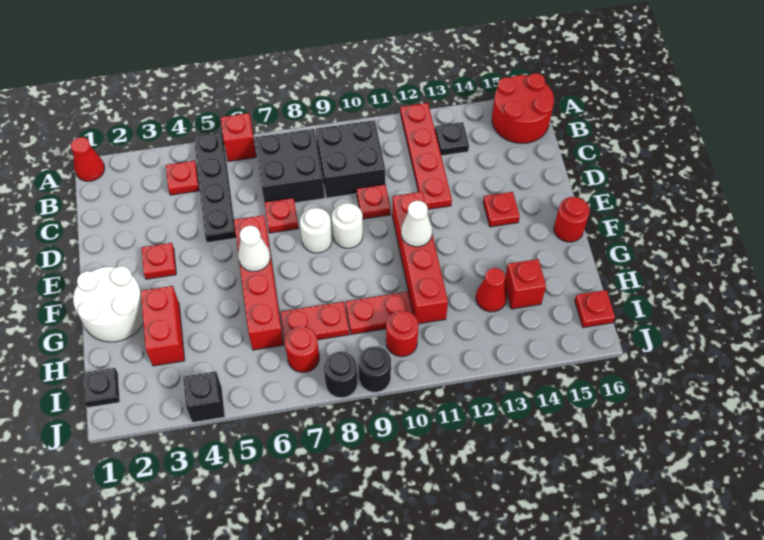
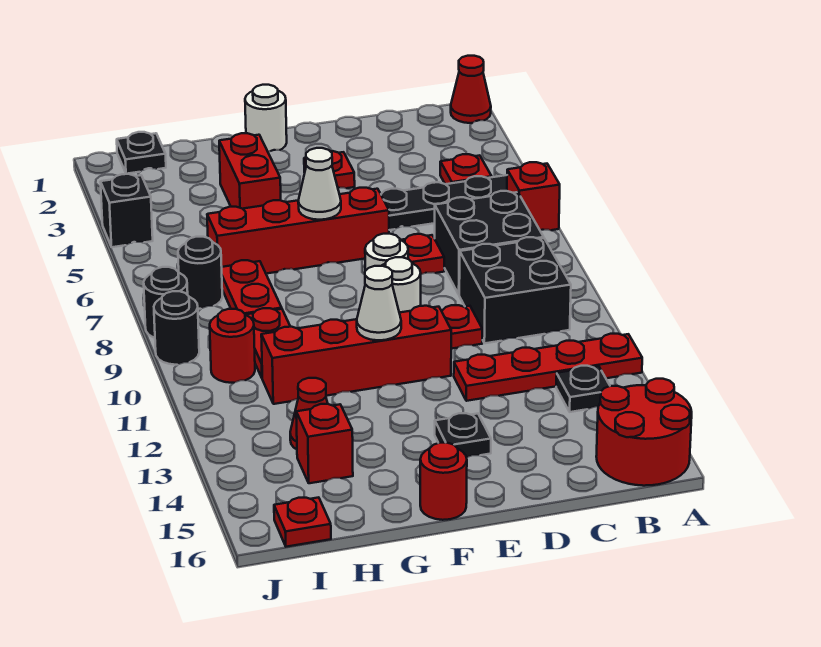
red plate E14 level 1 -> black plate E14 level 1
white round brick F1:G2 level 1 -> white round brick F1 level 1
red brick G3:H3 level 1 -> red brick G3:G4 level 1
red round brick I7 level 1 -> black round brick I7 level 1

